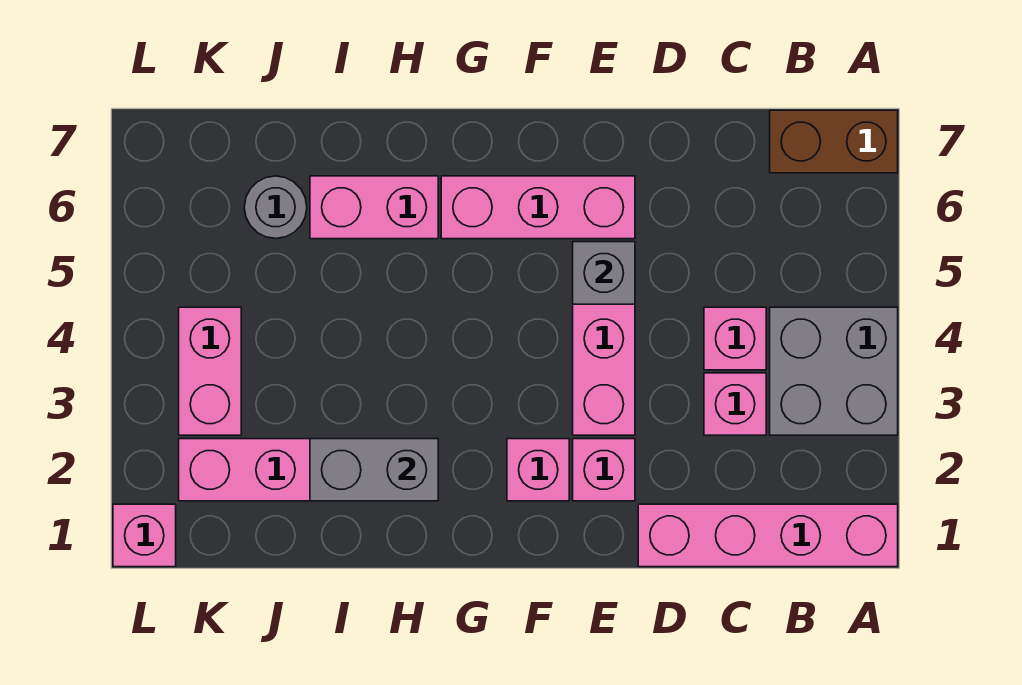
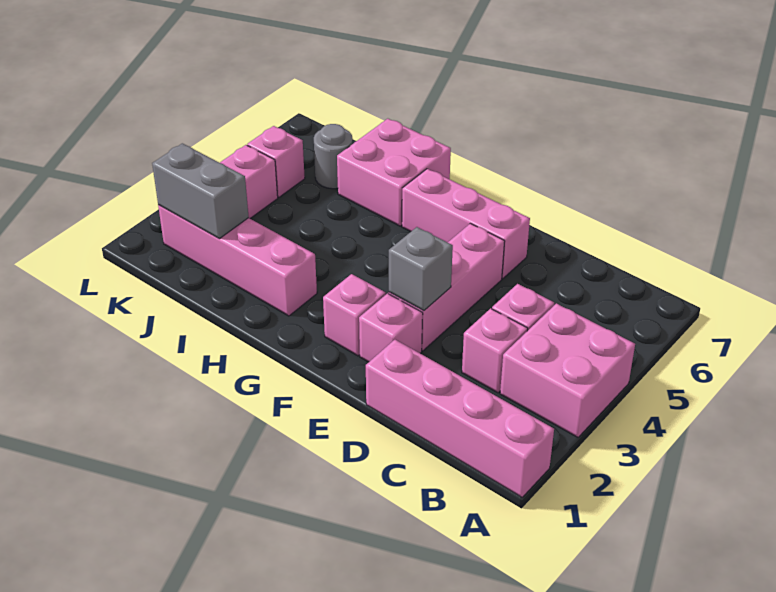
grey brick A3:B4 level 1 -> pink brick A3:B4 level 1
brown brick A7:B7 level 1 -> none
grey brick E5 level 2 -> grey brick E3 level 2
grey brick H2:I2 level 2 -> grey brick J2:K2 level 2
pink brick H6:I6 level 1 -> pink brick H6:I7 level 1
pink brick L1 level 1 -> pink brick K5 level 1

